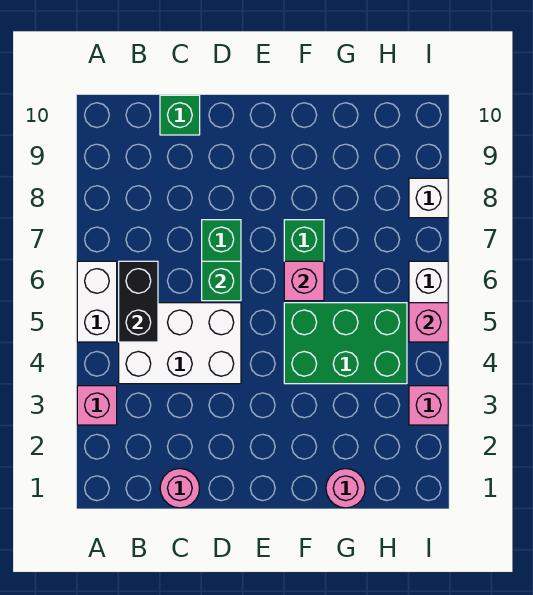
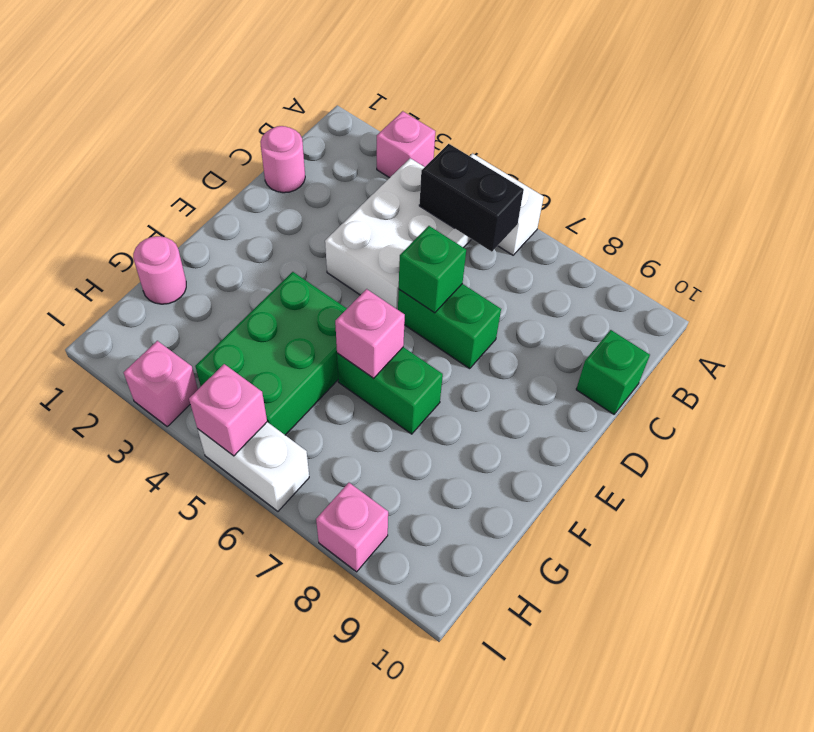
white brick I8 level 1 -> pink brick I8 level 1

